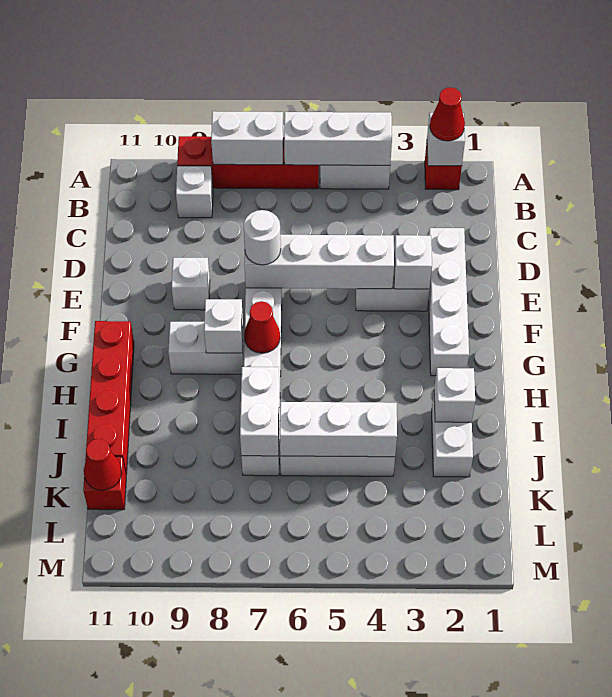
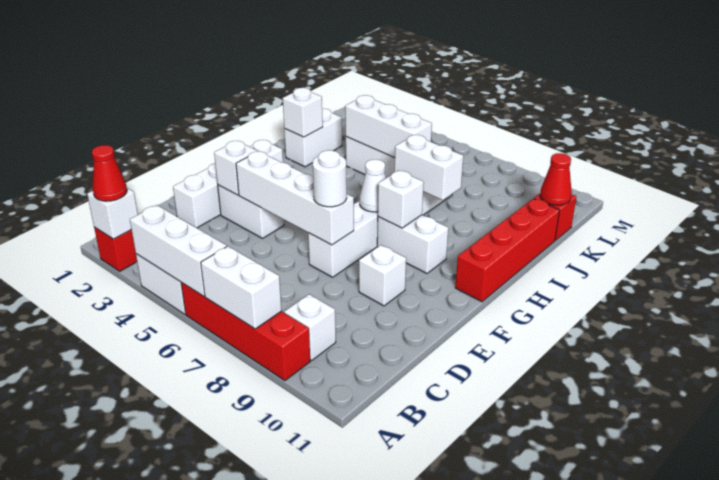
red cone G7 level 2 -> white cone G7 level 2
white brick I7:J7 level 2 -> white brick I7:I8 level 2

